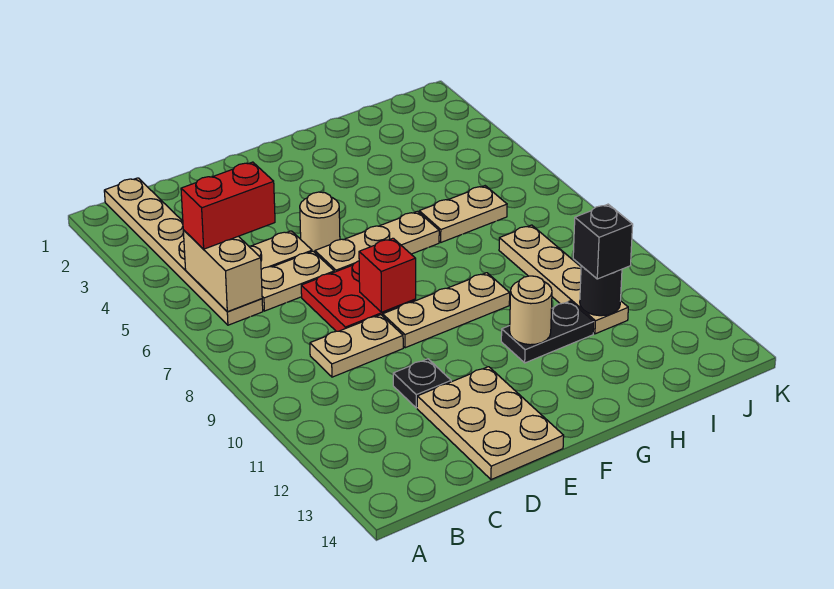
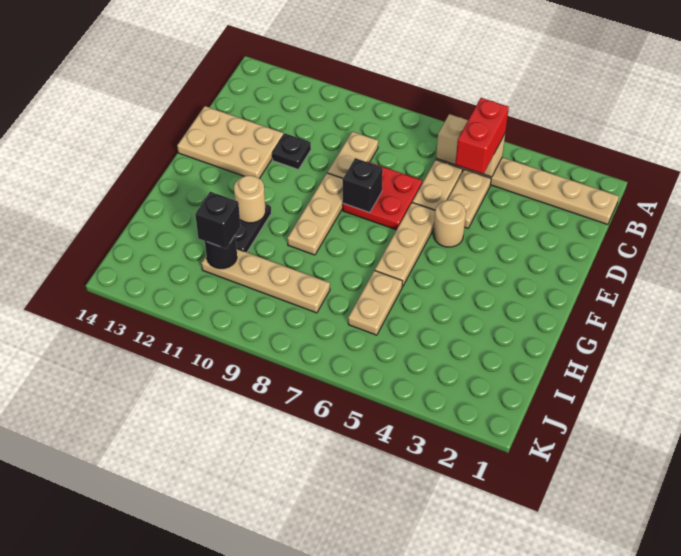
red brick E8 level 2 -> black brick E8 level 2

